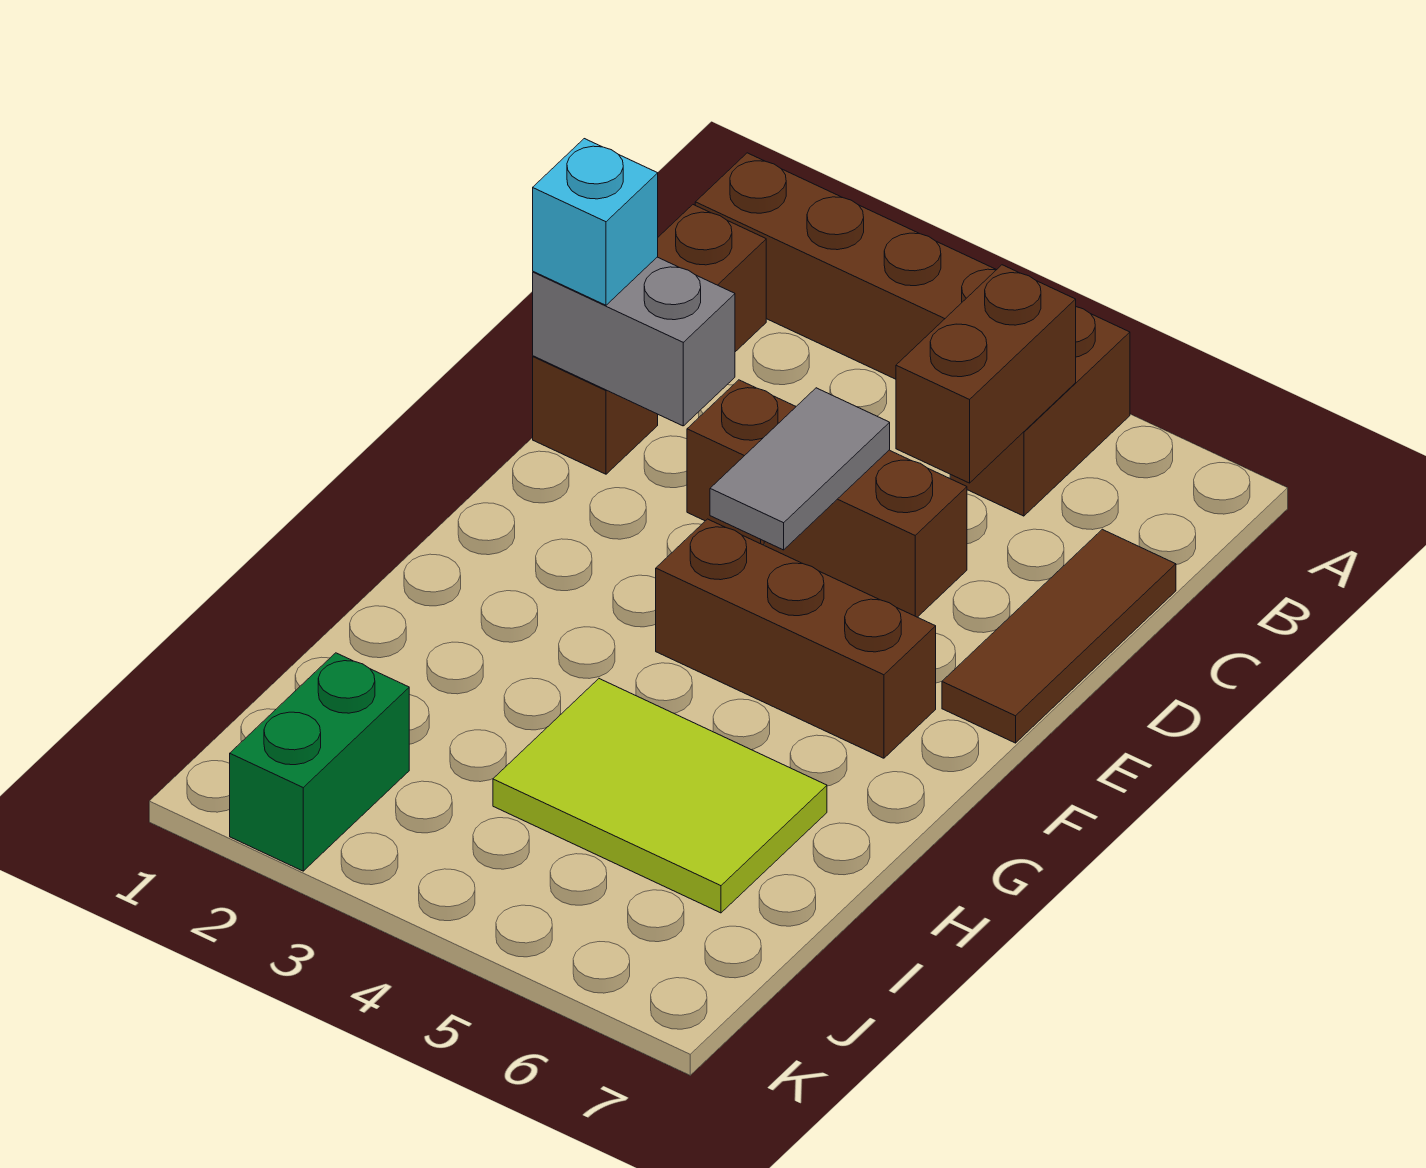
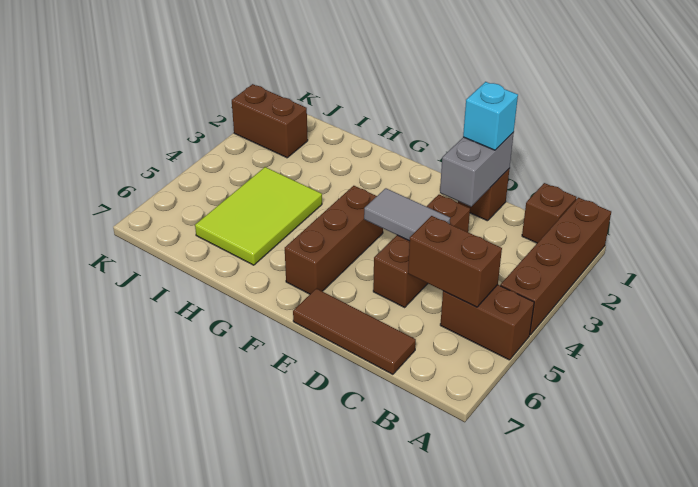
green brick J2:K2 level 1 -> brown brick J2:K2 level 1

